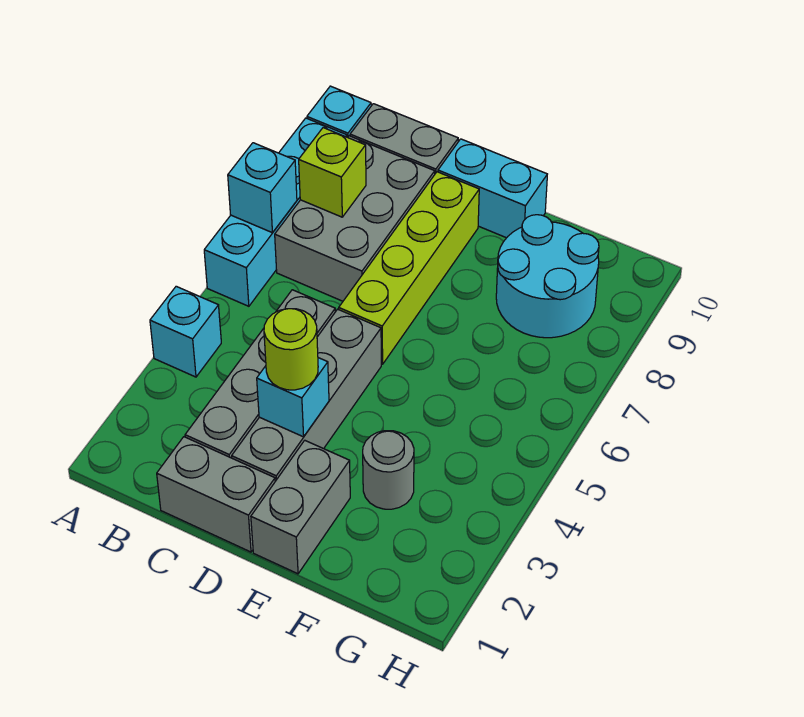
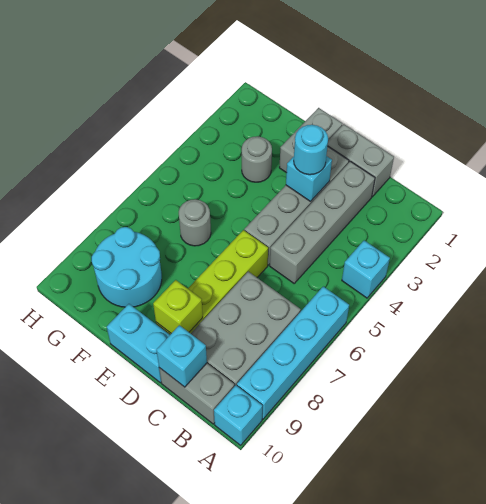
cyan brick A7 level 2 -> cyan brick C10 level 2
lime brick B8 level 2 -> lime brick D9 level 2
lime round brick D3 level 3 -> cyan round brick D3 level 3
none -> grey round brick F6 level 1

